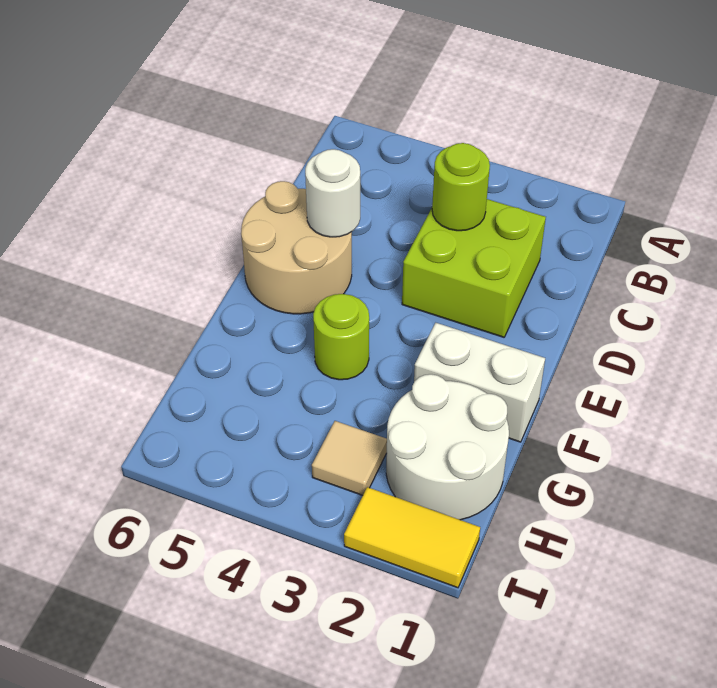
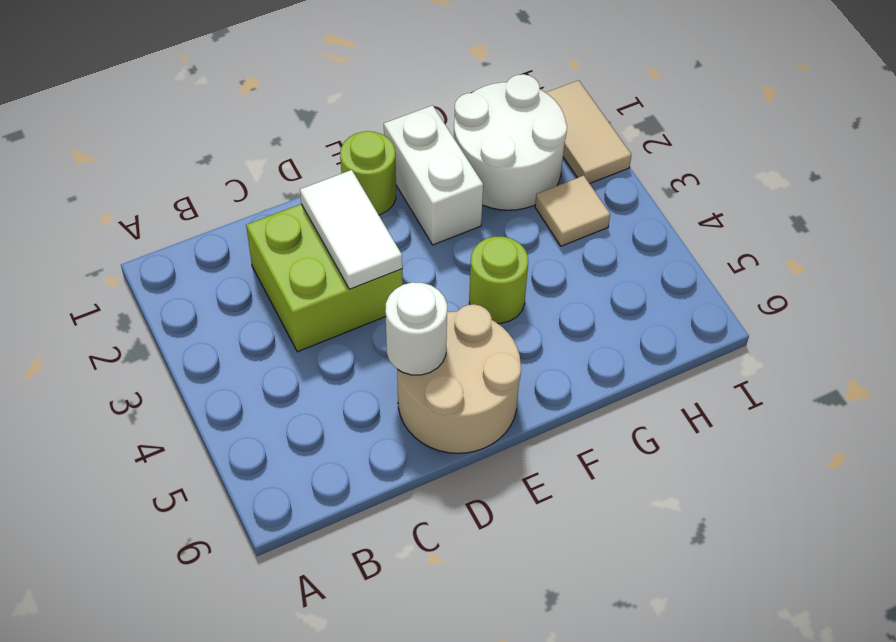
lime round brick C3 level 2 -> lime round brick E1 level 1
none -> white tile D2:D3 level 2
yellow tile I1:I2 level 1 -> tan tile I1:I2 level 1

